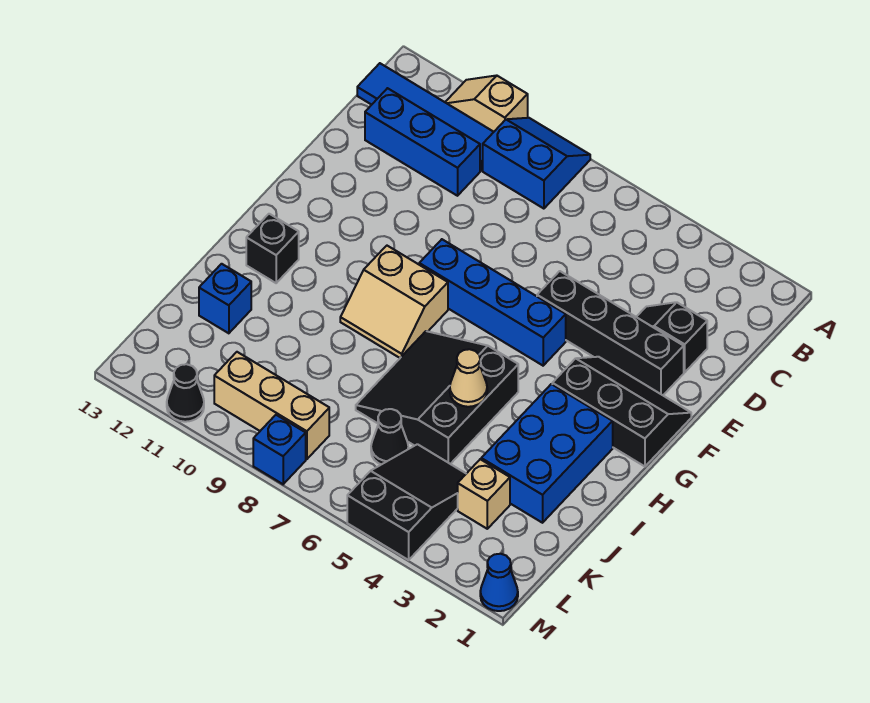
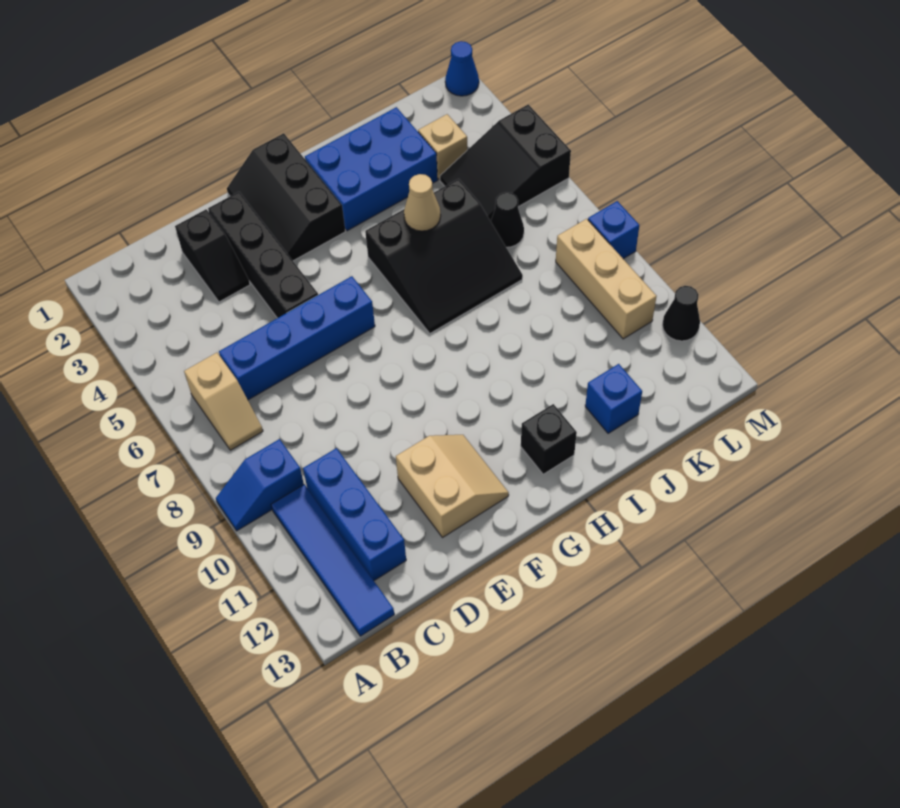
blue slope A8:B9 level 1 top B -> blue slope A9:B9 level 1 top B
tan slope A10:A11 level 1 top 10 -> tan slope B6:B7 level 1 top 6
blue brick F5:F8 level 1 -> blue brick C6:F6 level 1
tan slope G8:H9 level 1 top G -> tan slope E11:F12 level 1 top E

